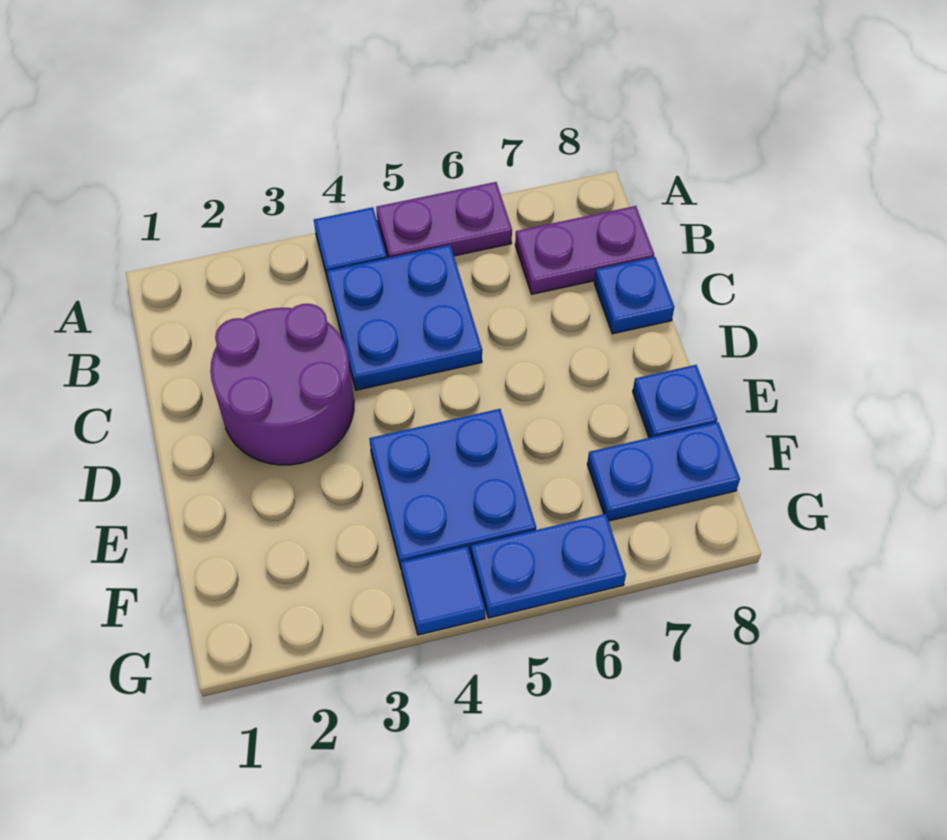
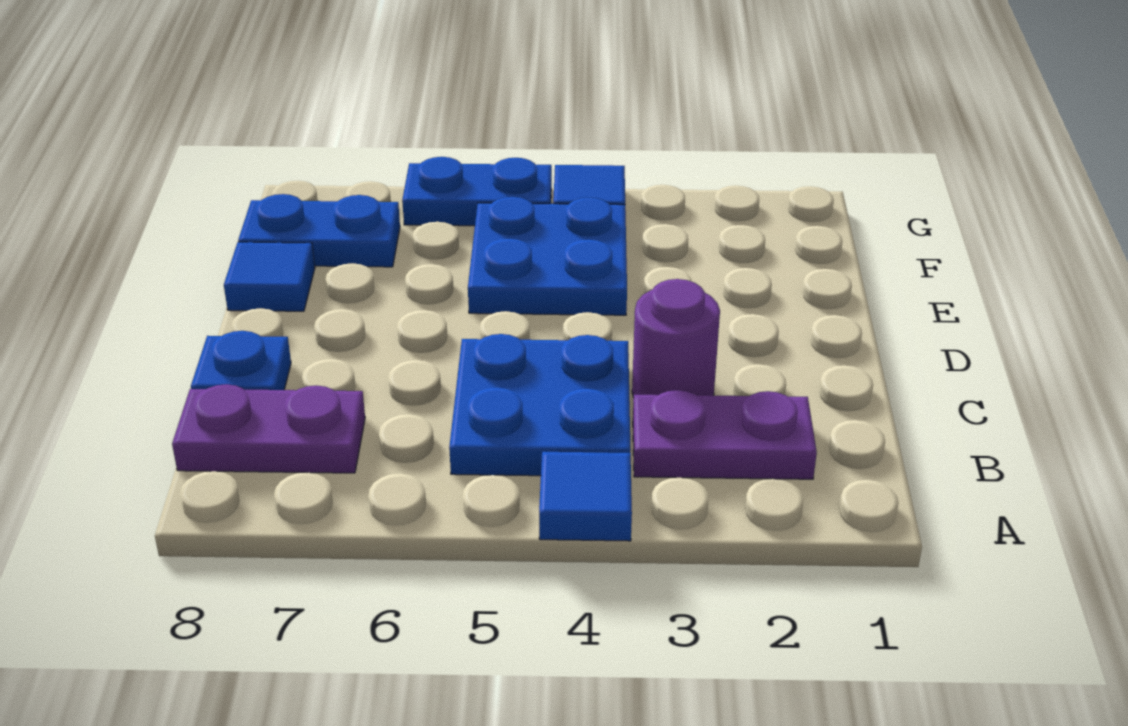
purple plate A5:A6 level 1 -> purple plate B2:B3 level 1
purple round brick C2:D3 level 1 -> purple round brick C3 level 1
blue plate E8 level 1 -> blue tile E8 level 1

